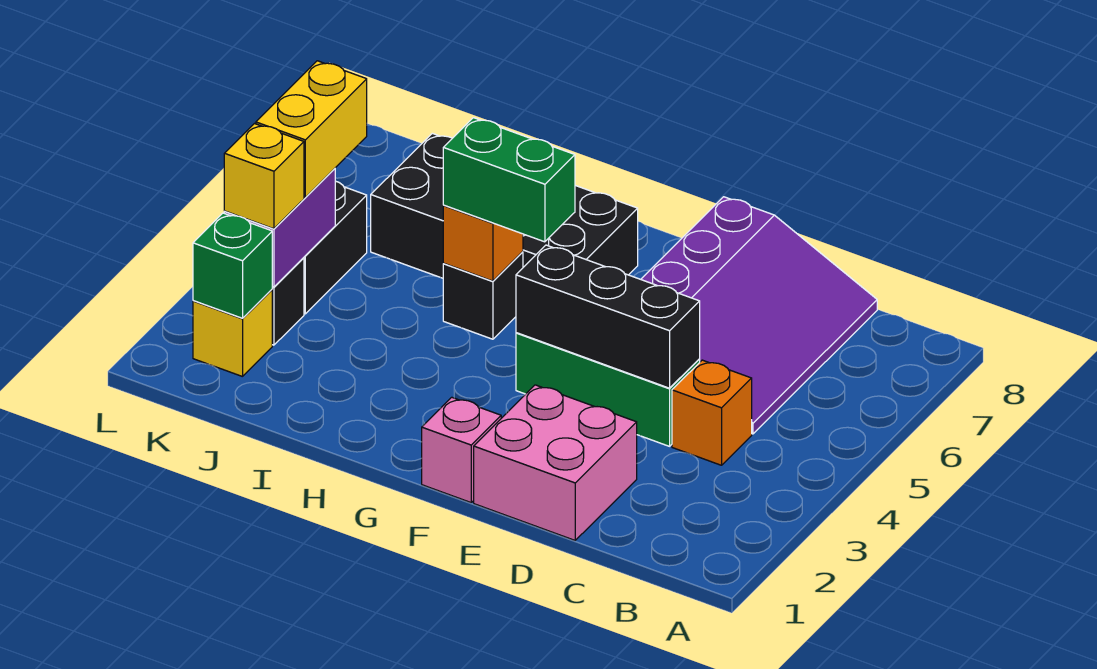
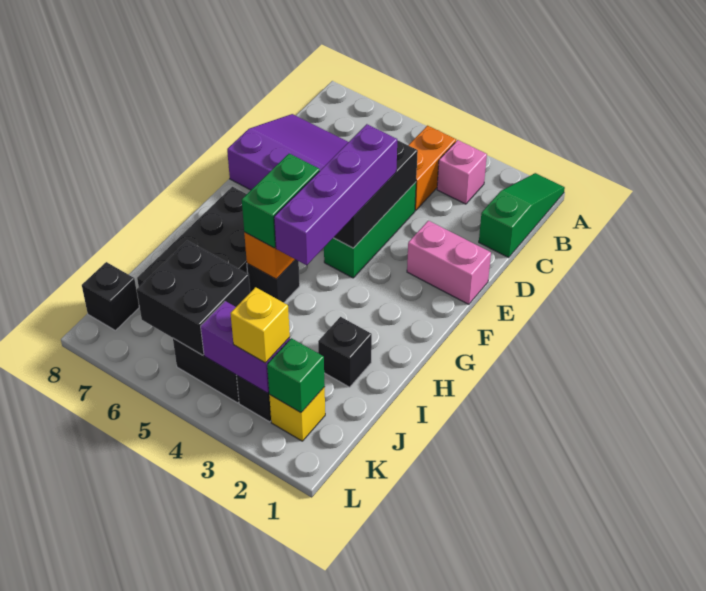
none -> green slope A1:C1 level 1 top C
orange brick C4 level 1 -> orange brick B4:C4 level 1
pink brick D1:E2 level 1 -> pink brick E1:E2 level 1
none -> purple brick E4:H4 level 3
pink brick F1 level 1 -> pink brick B3 level 1
none -> black brick I2 level 1
none -> black brick J5:K6 level 2
yellow brick K4:K5 level 3 -> none
none -> black brick K8 level 1

